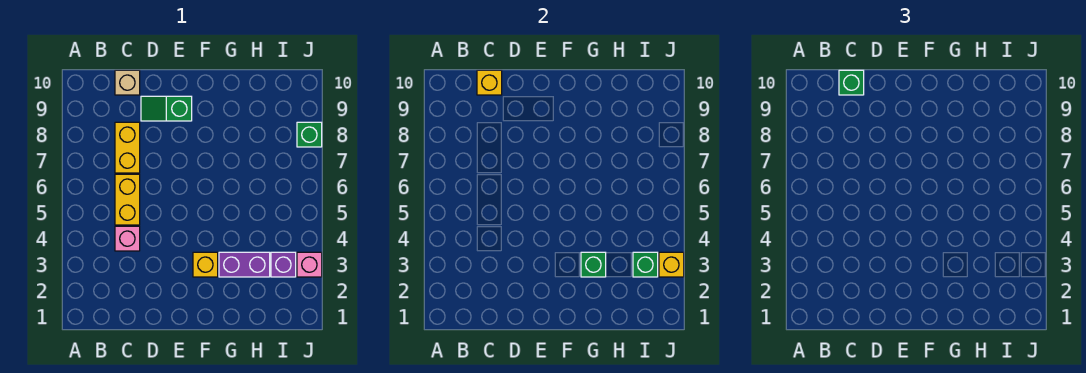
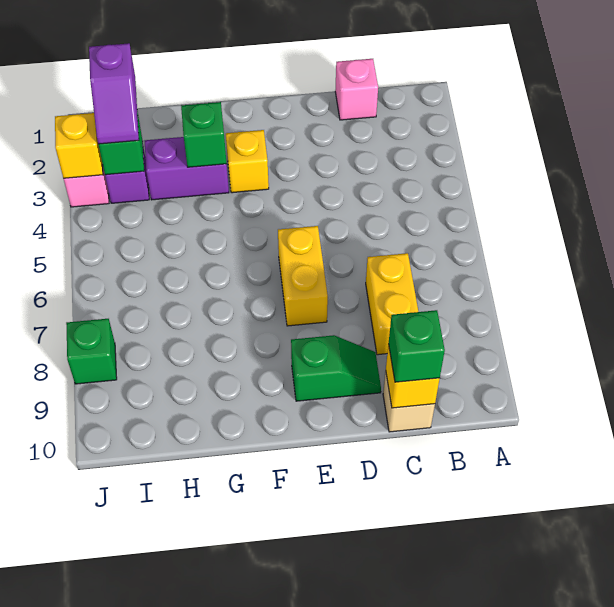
pink brick C4 level 1 -> pink brick C1 level 1
yellow brick C5:C6 level 1 -> yellow brick E6:E7 level 1
none -> purple slope I2:I3 level 3 top 2

